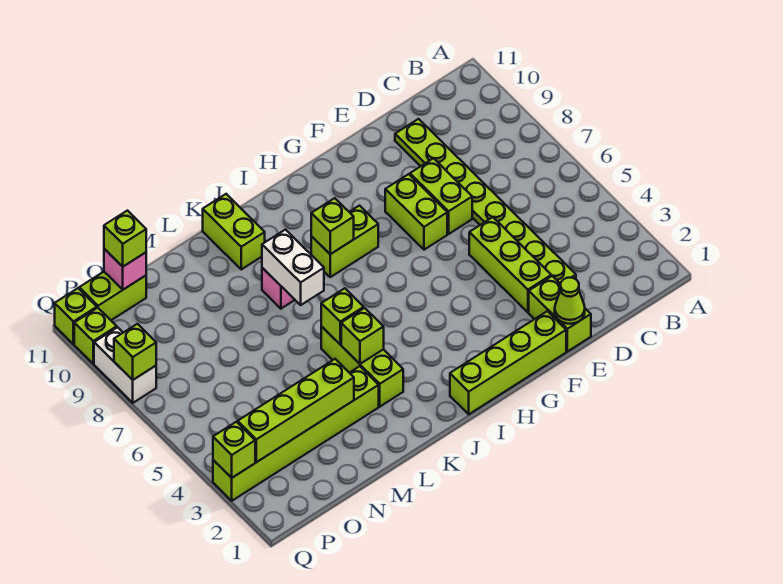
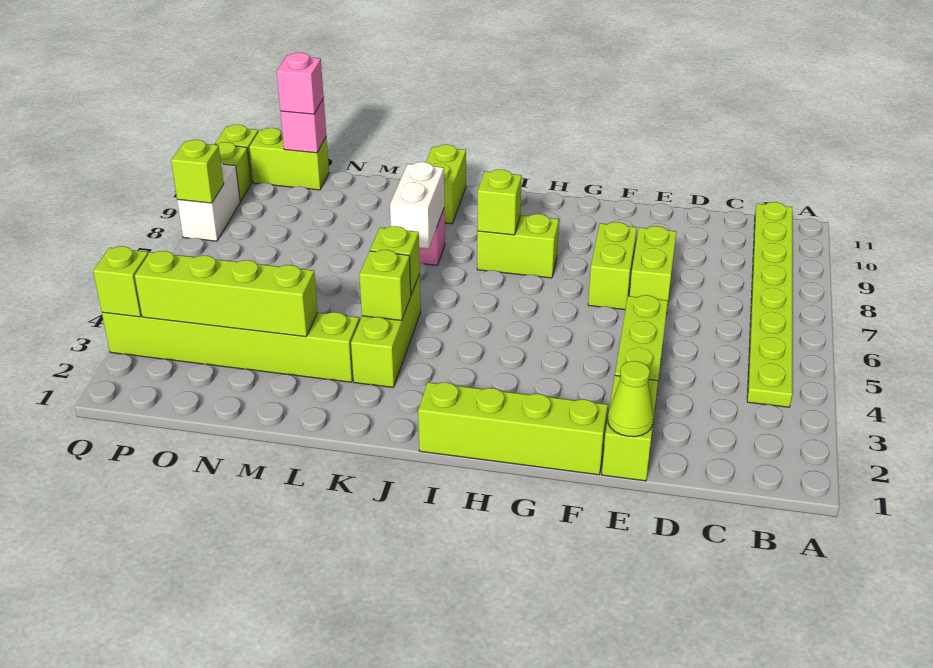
lime plate D3:D10 level 1 -> lime plate B4:B11 level 1
lime brick O11 level 3 -> pink brick O11 level 3

